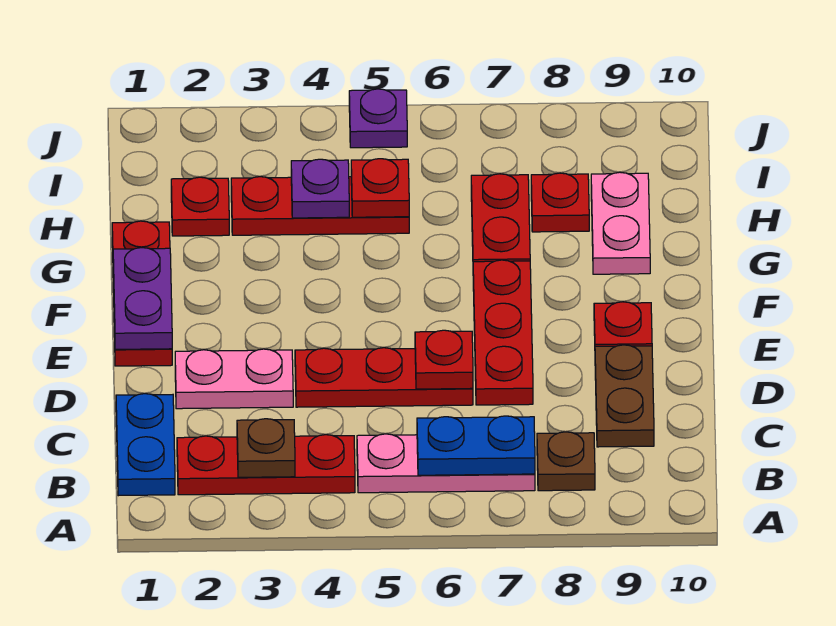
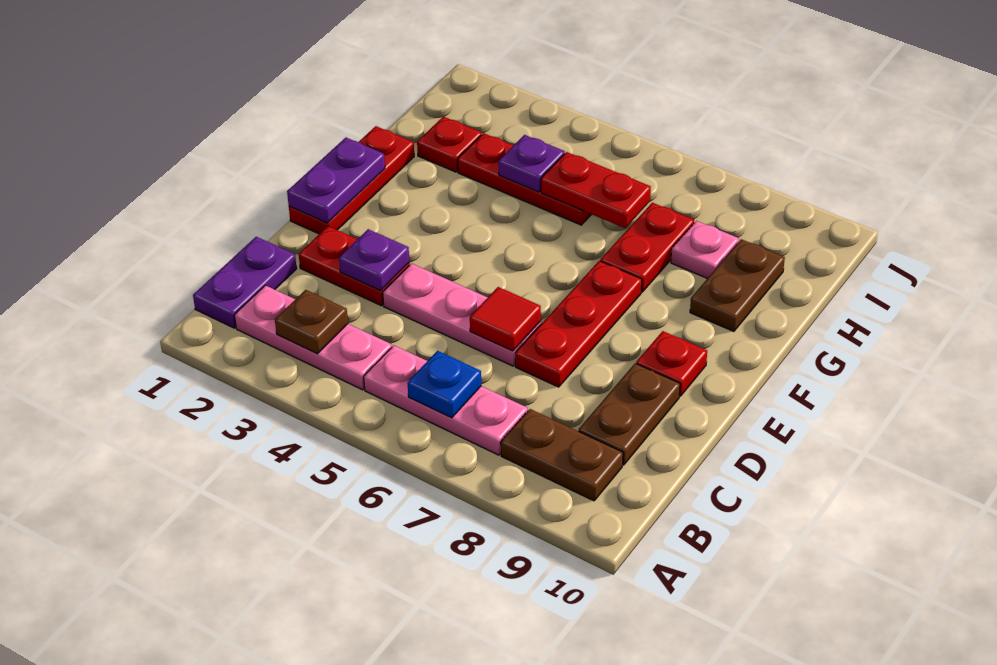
blue plate B1:C1 level 1 -> purple plate B1:C1 level 1
red plate B2:B4 level 1 -> pink plate B2:B4 level 1
blue plate B6:B7 level 2 -> blue plate B6 level 2
brown plate B8 level 1 -> brown plate B8:B9 level 1
pink plate D2:D3 level 1 -> red plate D2:D3 level 1
red plate D4:D6 level 1 -> pink plate D4:D6 level 1
red plate D6 level 2 -> red tile D6 level 2
pink plate G9:H9 level 1 -> brown plate G9:H9 level 1
red plate H5 level 2 -> red plate H5:H6 level 2
red plate H8 level 1 -> pink plate H8 level 1
purple plate J5 level 1 -> purple plate D3 level 2

